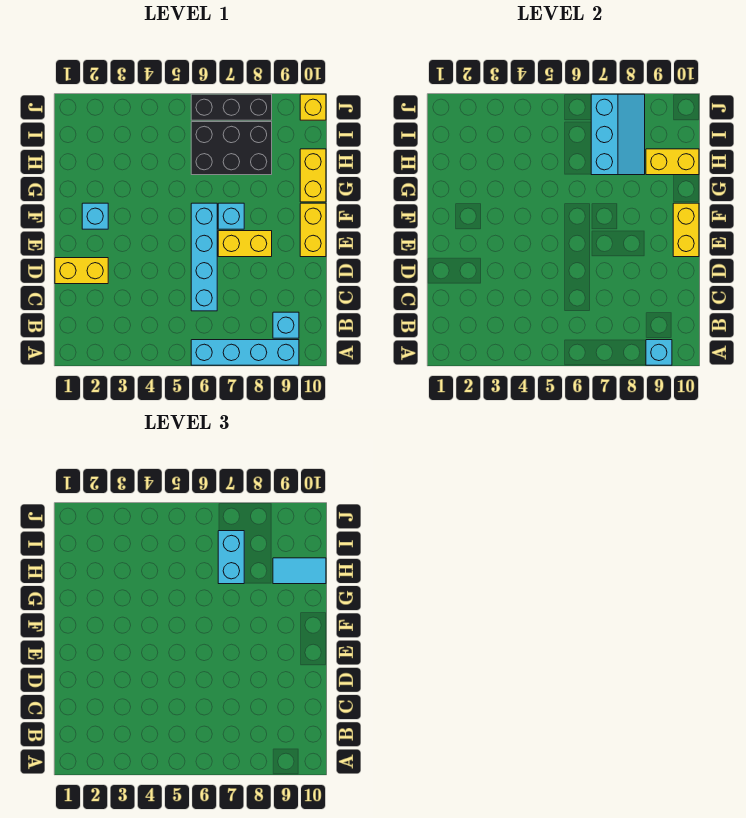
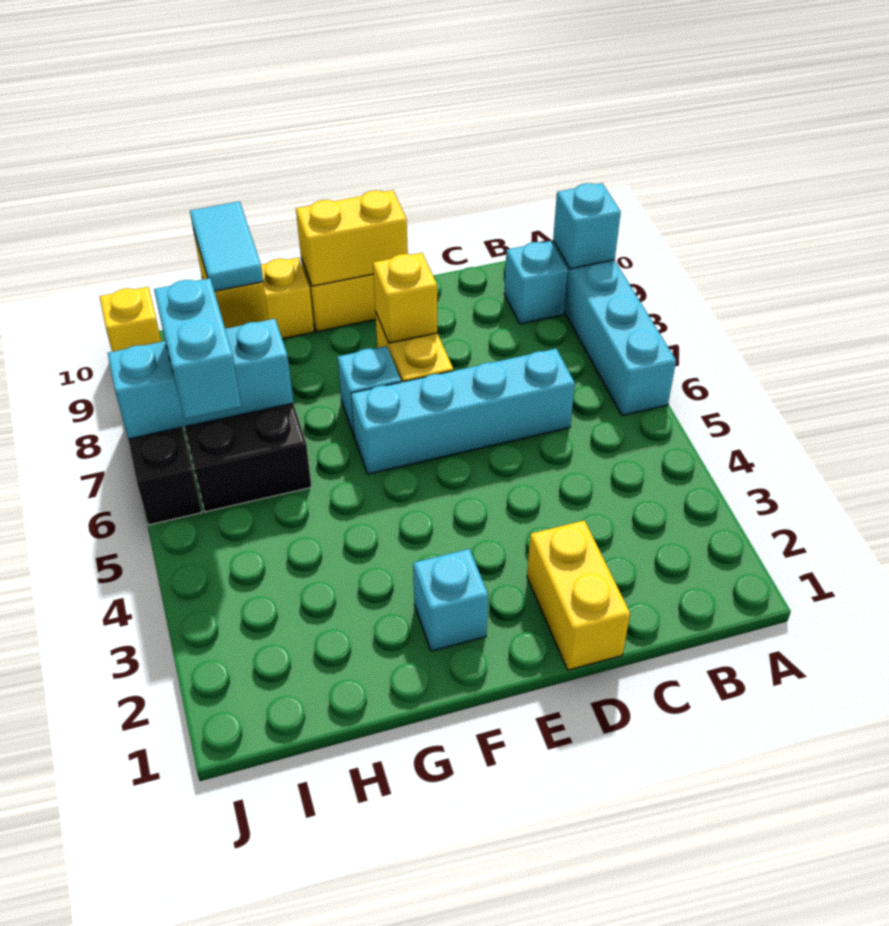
none -> yellow brick E8 level 2
cyan brick H7:I7 level 3 -> cyan brick I6:I7 level 3

